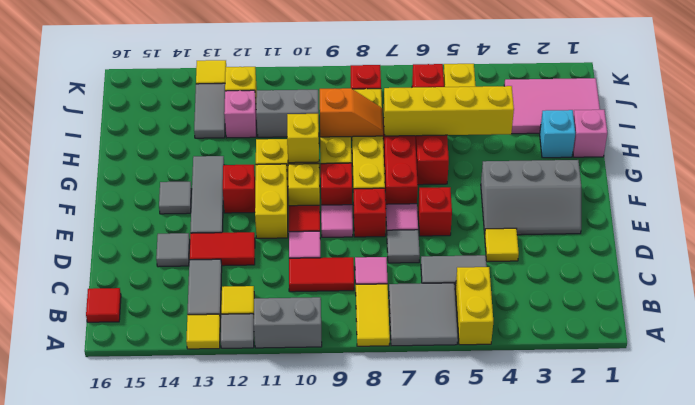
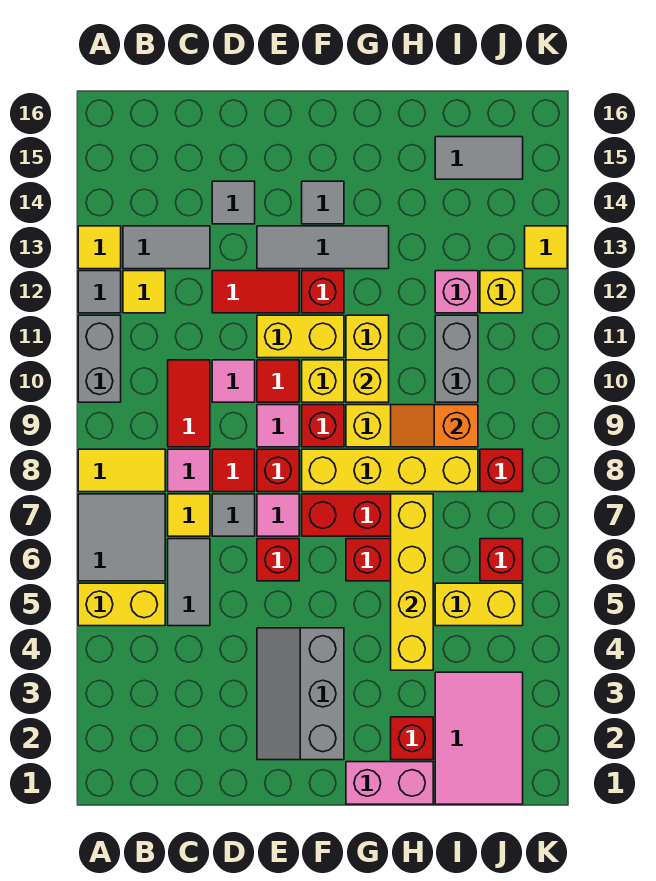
red tile B16 level 1 -> red tile D8 level 1
yellow tile D4 level 1 -> yellow tile C7 level 1
red tile D12:D13 level 1 -> red tile D12:E12 level 1
pink brick H1 level 1 -> pink brick G1:H1 level 1
cyan brick H2 level 1 -> red brick H2 level 1
orange slope H8:H9 level 2 top 9 -> orange slope H9:I9 level 2 top I
grey tile I13:J13 level 1 -> grey tile I15:J15 level 1

